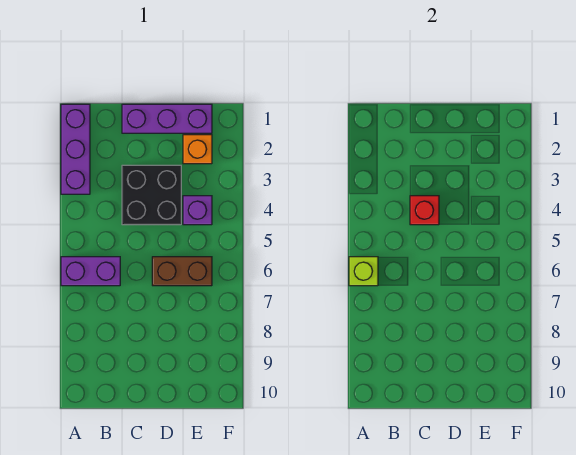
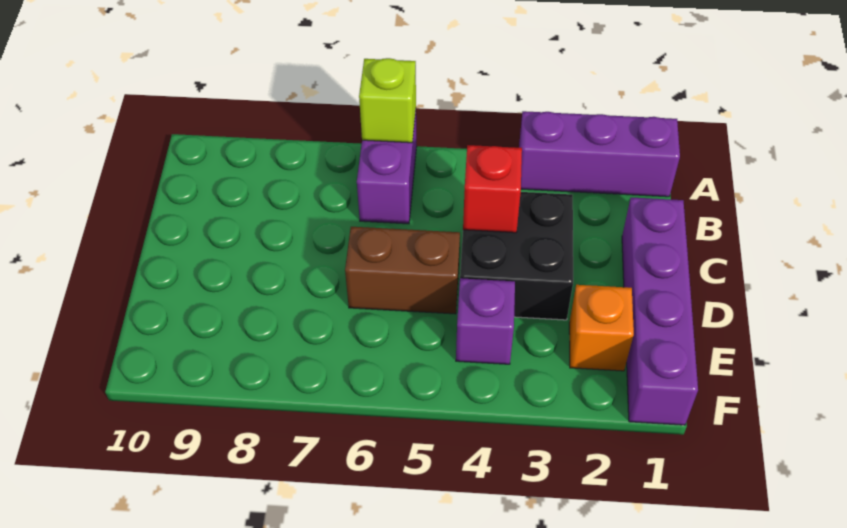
purple brick C1:E1 level 1 -> purple brick C1:F1 level 1
brown brick D6:E6 level 1 -> brown brick D5:D6 level 1

